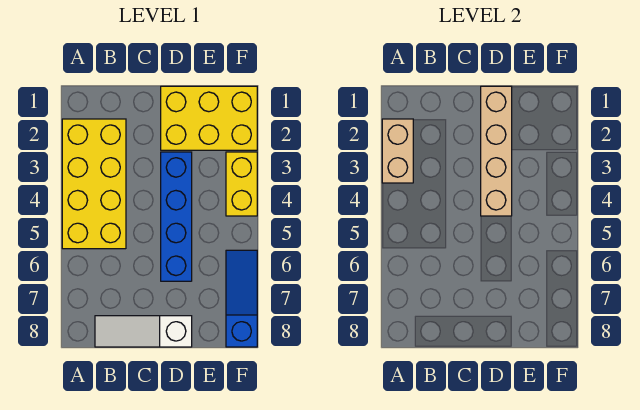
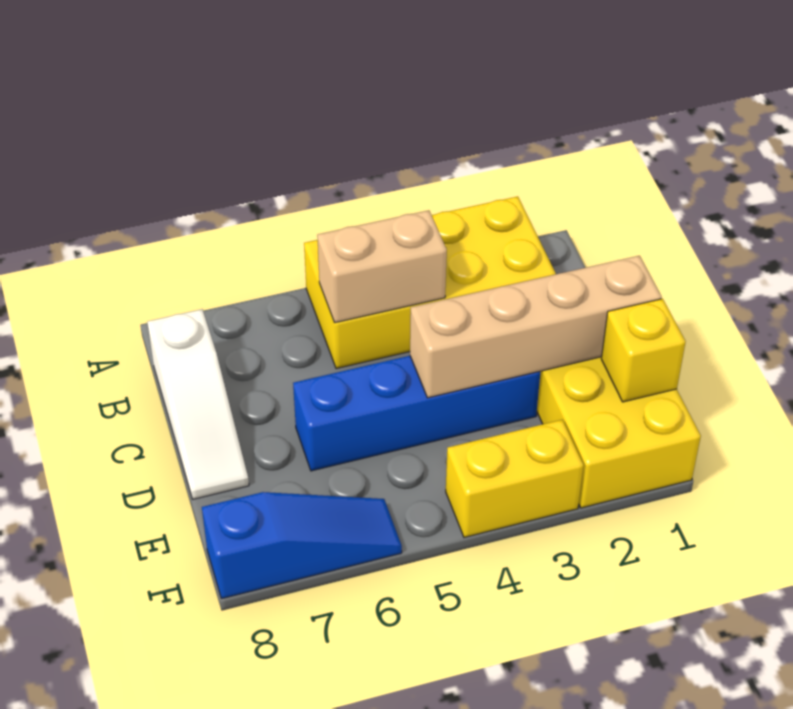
tan brick A2:A3 level 2 -> tan brick B4:B5 level 2
white slope B8:D8 level 1 top D -> white slope B8:D8 level 1 top B
none -> yellow brick E1 level 2

